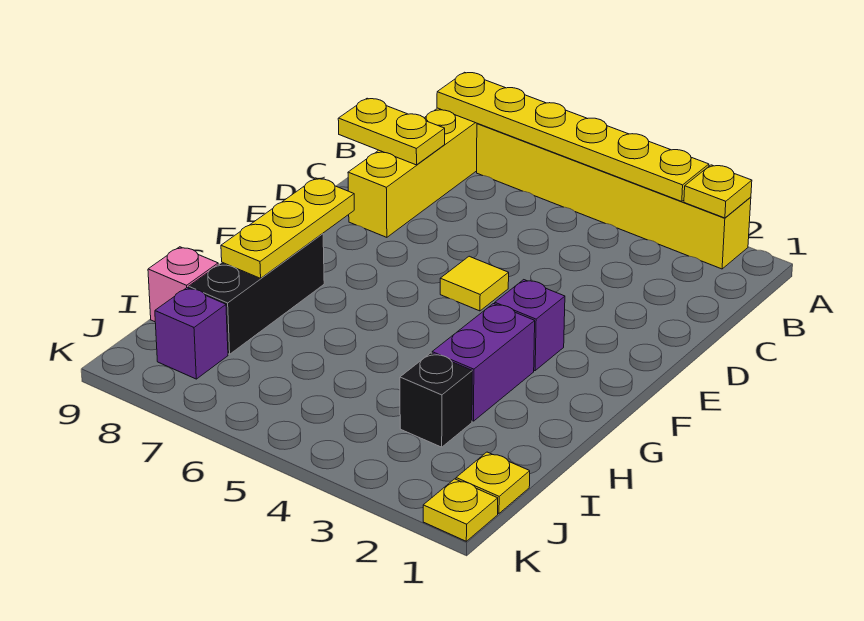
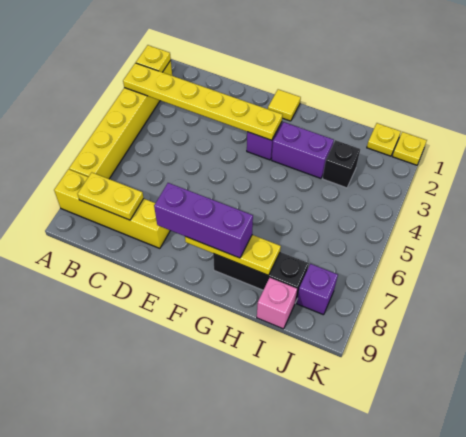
yellow plate A3:A8 level 2 -> yellow plate A3:F3 level 2
yellow plate C8:C9 level 2 -> yellow plate B8:C8 level 2
yellow tile E5 level 1 -> yellow tile F1 level 1
none -> purple brick E8:G8 level 3

